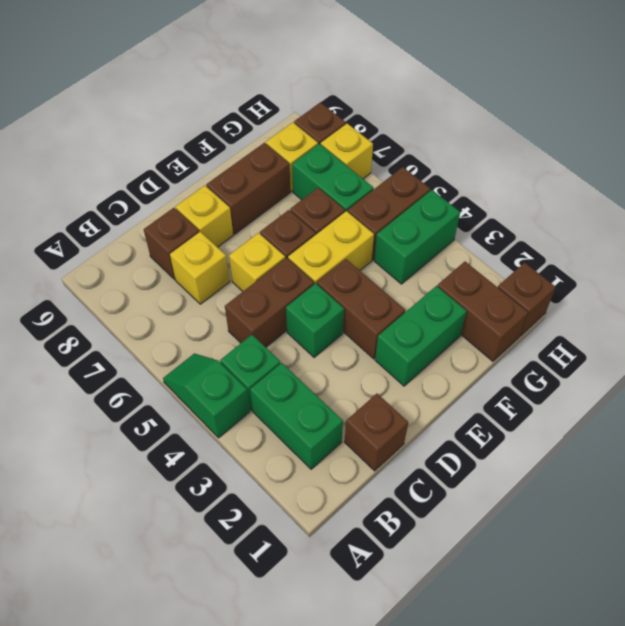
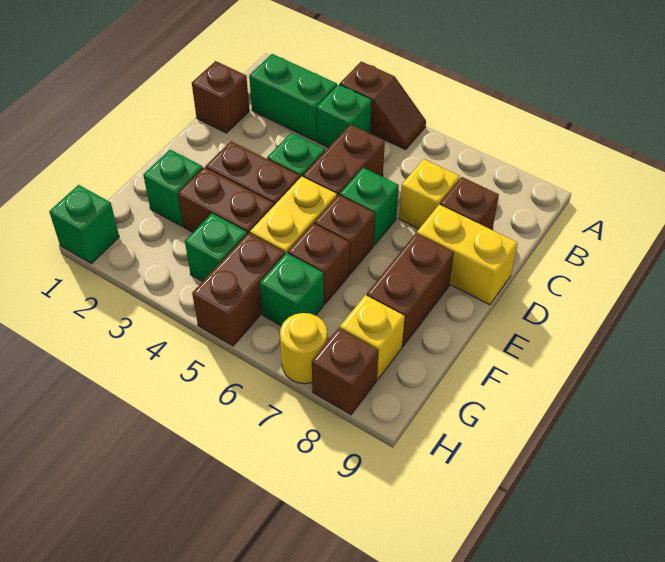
green slope A4:A5 level 1 top 4 -> brown slope A4:A5 level 1 top 4
yellow brick D6 level 1 -> green brick D6 level 1
yellow brick D8 level 1 -> yellow brick D8:D9 level 1
green brick E2:F2 level 1 -> green brick F2 level 1
brown brick G1:G2 level 1 -> brown brick F3:F4 level 1
green brick G4:H4 level 1 -> green brick G4 level 1
green brick G6:G7 level 1 -> green brick G6 level 1
brown brick H1 level 1 -> green brick H1 level 1
yellow brick H7 level 1 -> yellow round brick H7 level 1

